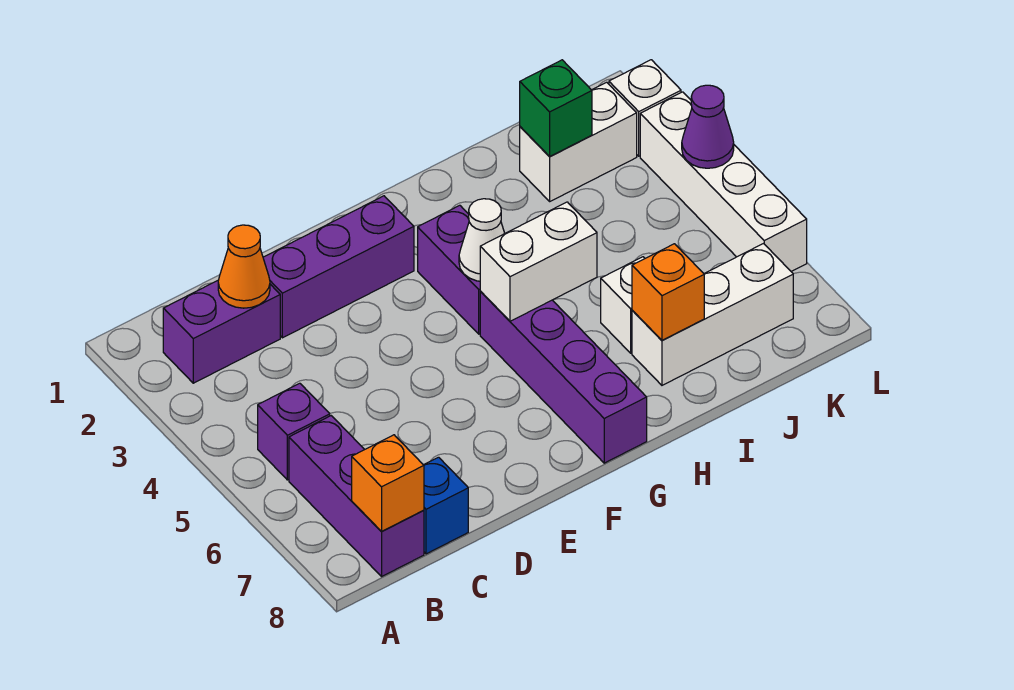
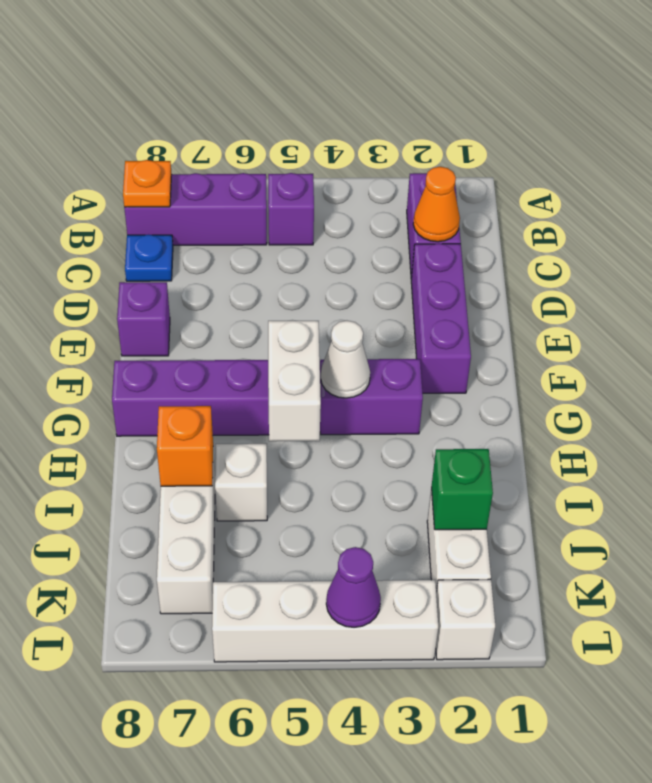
orange brick B8 level 2 -> orange plate B8 level 2
blue brick C8 level 1 -> blue plate C8 level 1
none -> purple brick E8 level 1

